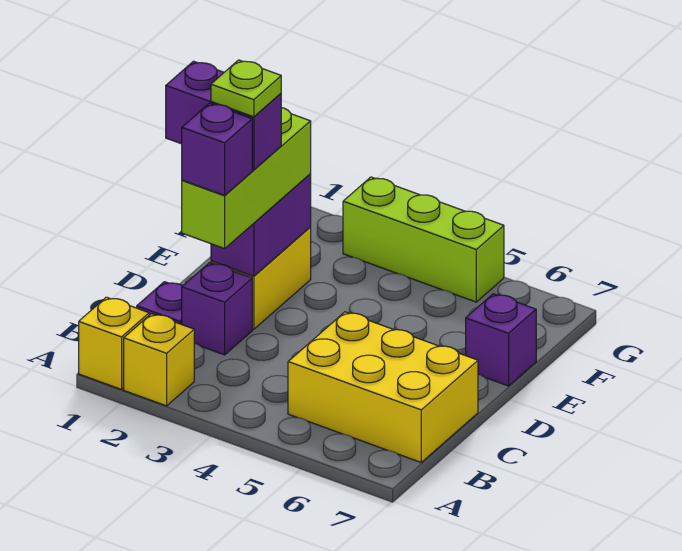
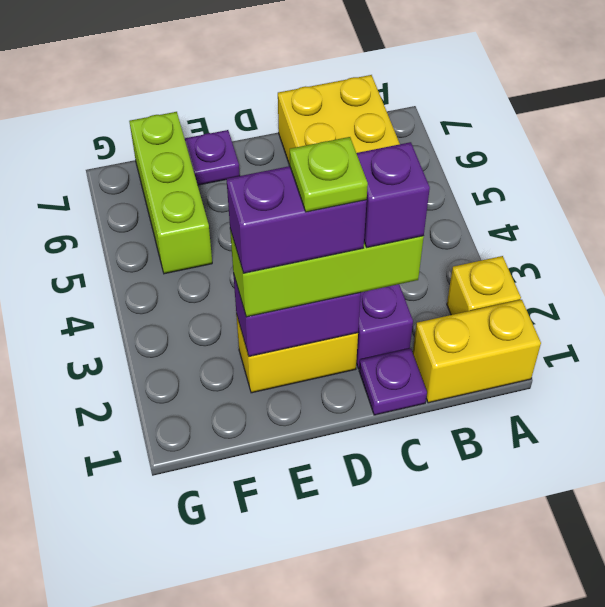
yellow brick A1 level 1 -> yellow brick A1:B1 level 1
purple brick D1:D2 level 4 -> purple brick D2:E2 level 4
purple brick E7 level 1 -> purple plate E7 level 1
lime brick G3:G5 level 1 -> lime brick F5:F7 level 1

